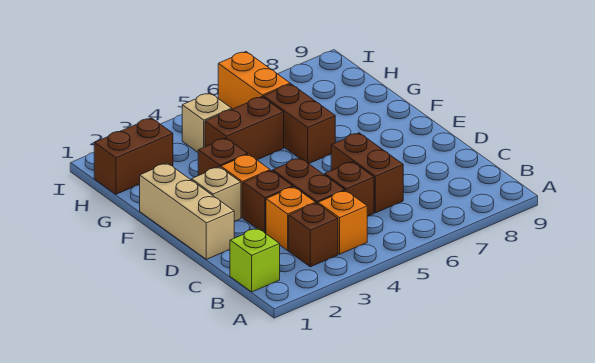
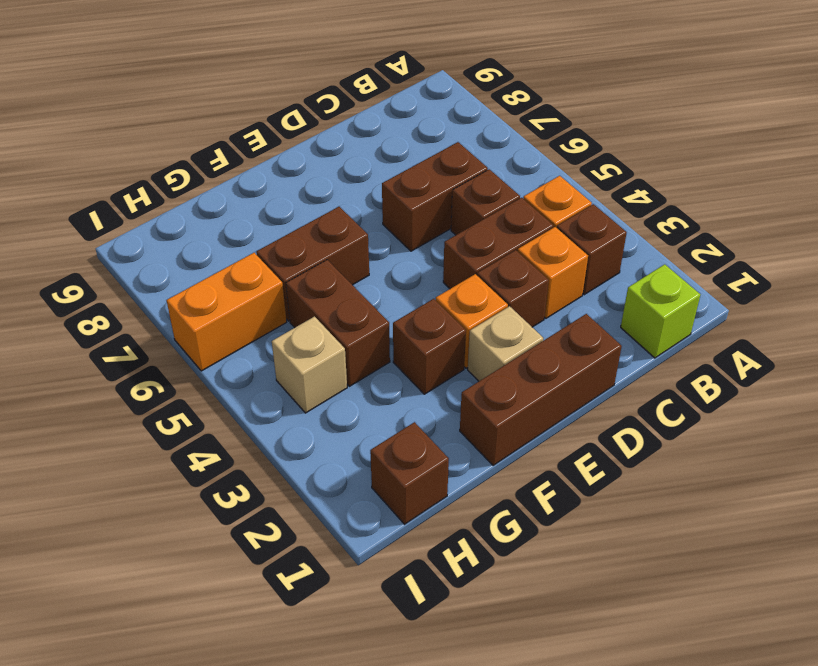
tan brick D1:F1 level 1 -> brown brick D1:F1 level 1
brown brick H1:H2 level 1 -> brown brick H1 level 1

